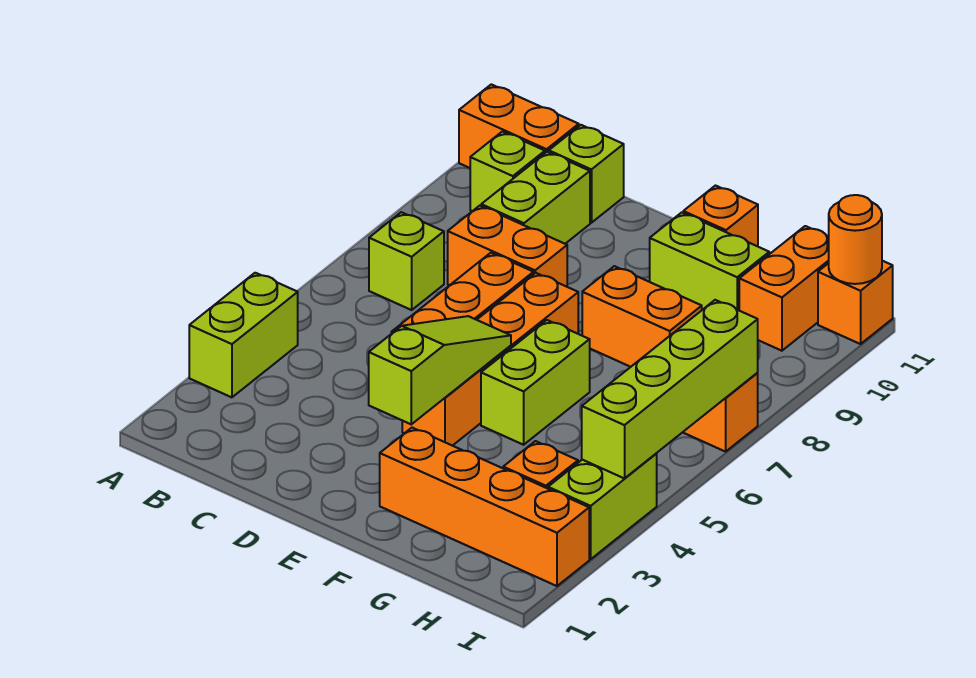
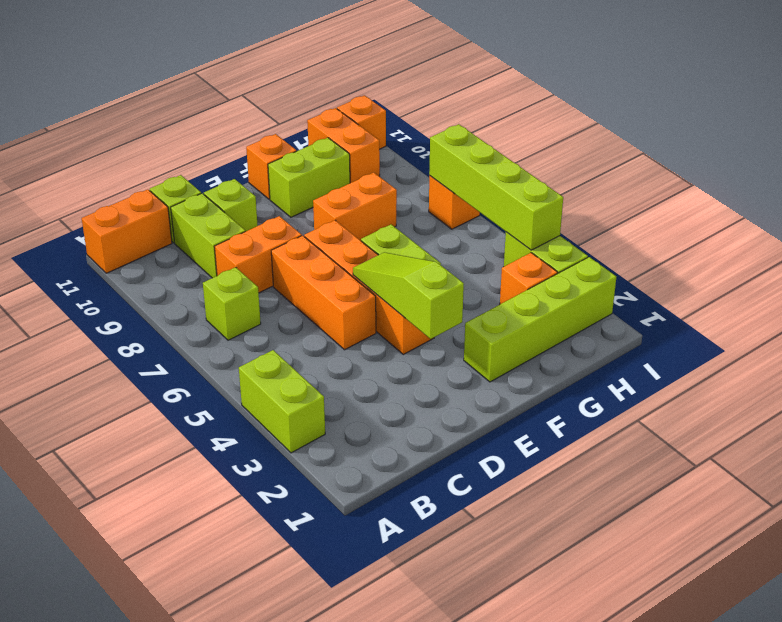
lime brick B10 level 1 -> lime brick D10 level 1
orange brick F2:I2 level 1 -> lime brick F2:I2 level 1
orange round brick I11 level 2 -> none

